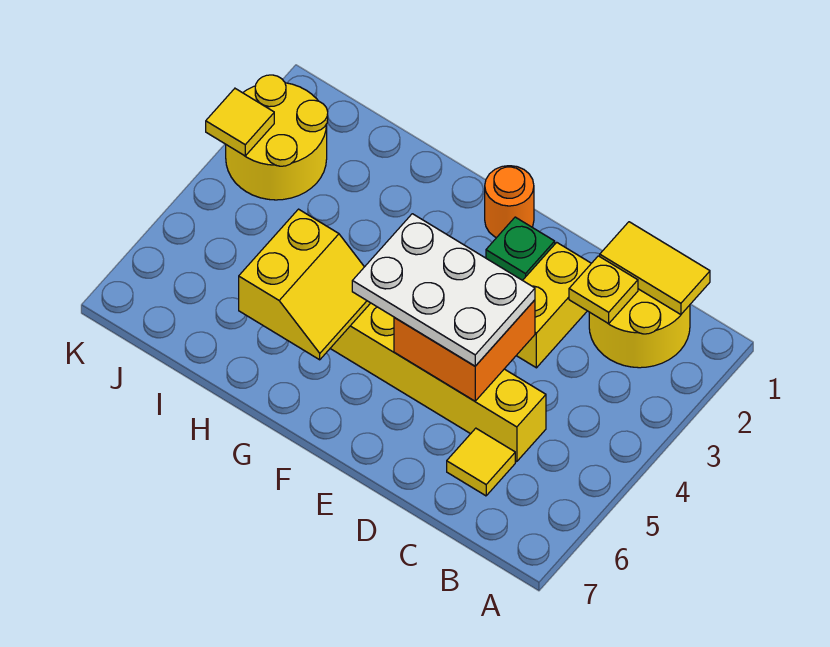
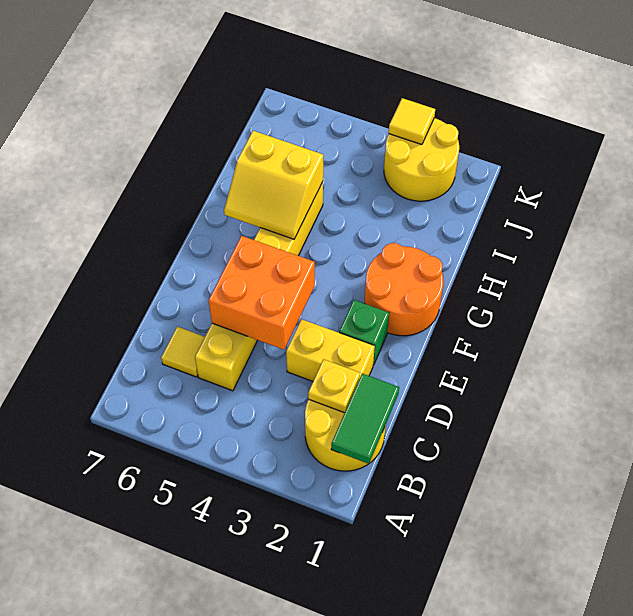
yellow tile B1:C1 level 2 -> green tile B1:C1 level 2
white plate D4:F5 level 3 -> none
orange round brick F1 level 1 -> orange round brick F1:G2 level 1

